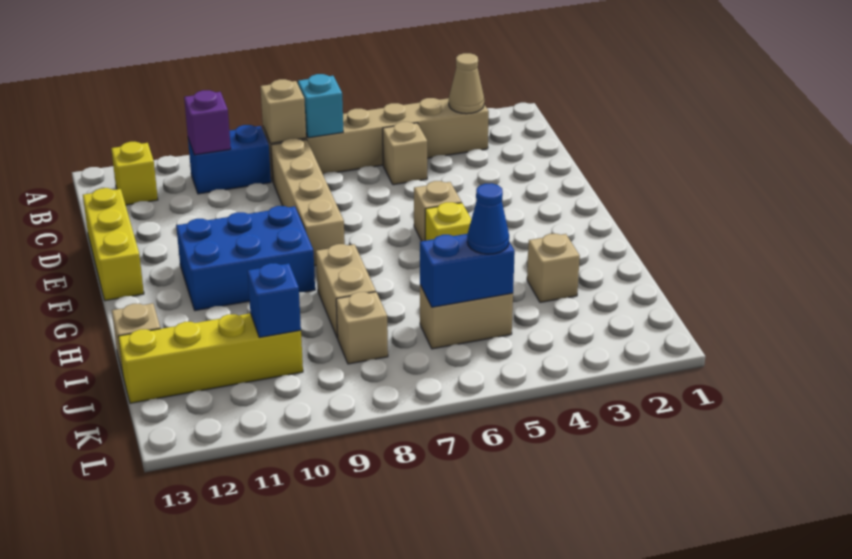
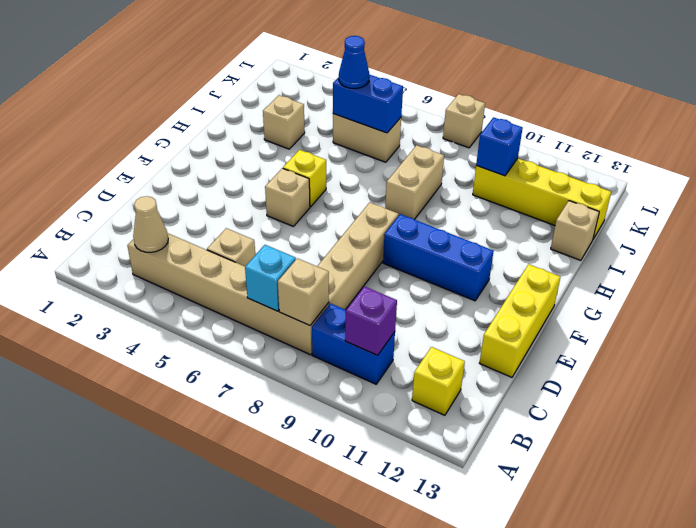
blue brick F9:G11 level 1 -> blue brick F9:F11 level 1
tan brick J8 level 1 -> tan brick L8 level 1

